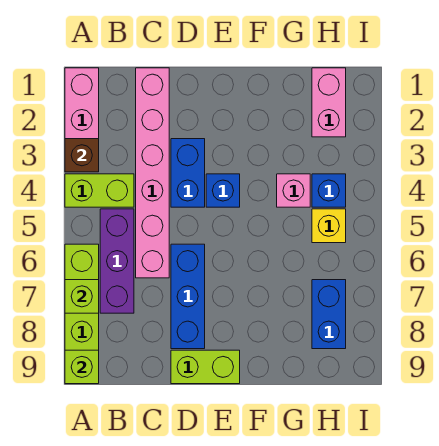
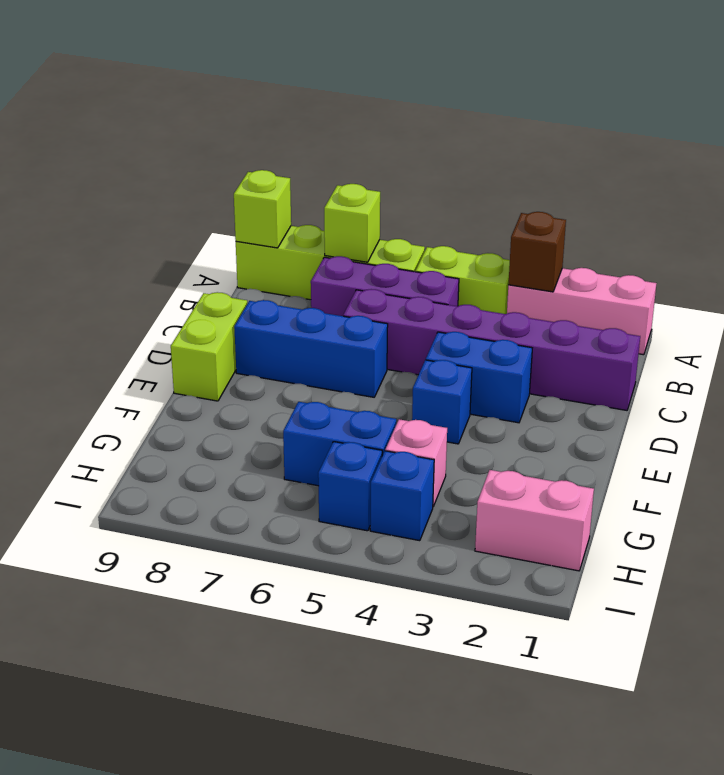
lime brick A4:B4 level 1 -> lime brick A4:A5 level 1
pink brick C1:C6 level 1 -> purple brick C1:C6 level 1
yellow brick H5 level 1 -> blue brick H5 level 1
blue brick H7:H8 level 1 -> blue brick G5:G6 level 1

